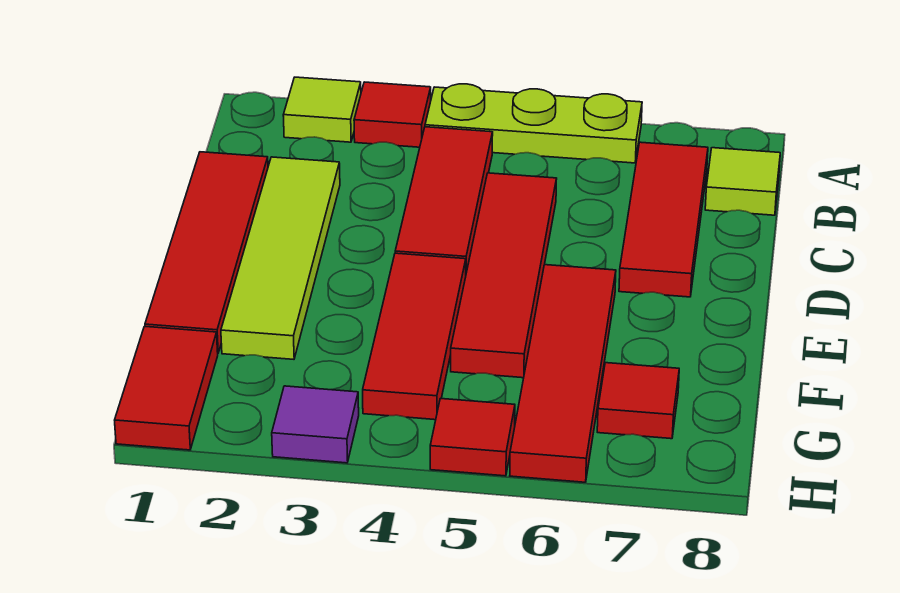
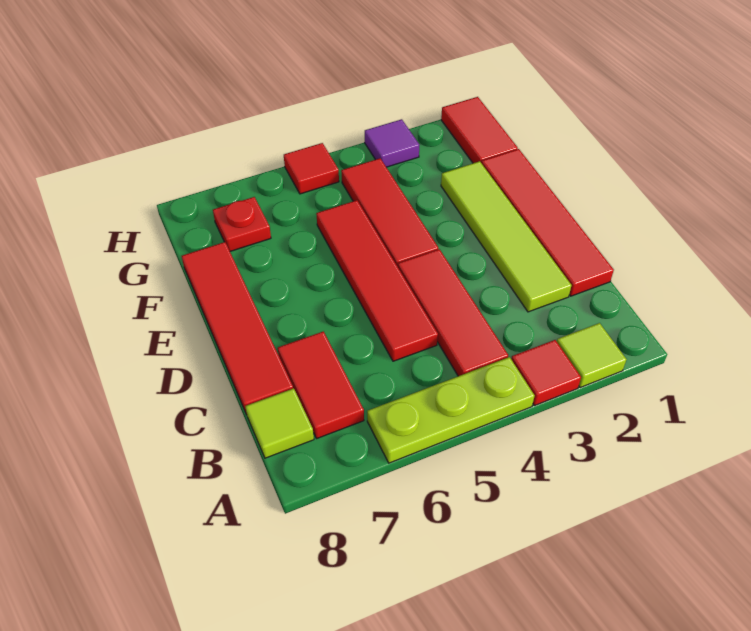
red tile B7:D7 level 1 -> red tile B7:C7 level 1
red tile E6:H6 level 1 -> red tile C8:F8 level 1
red tile G7 level 1 -> red plate G7 level 1

